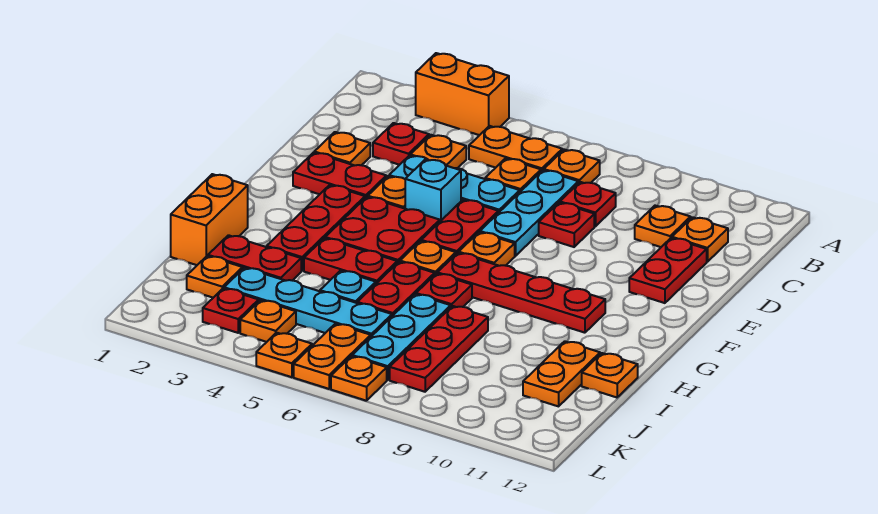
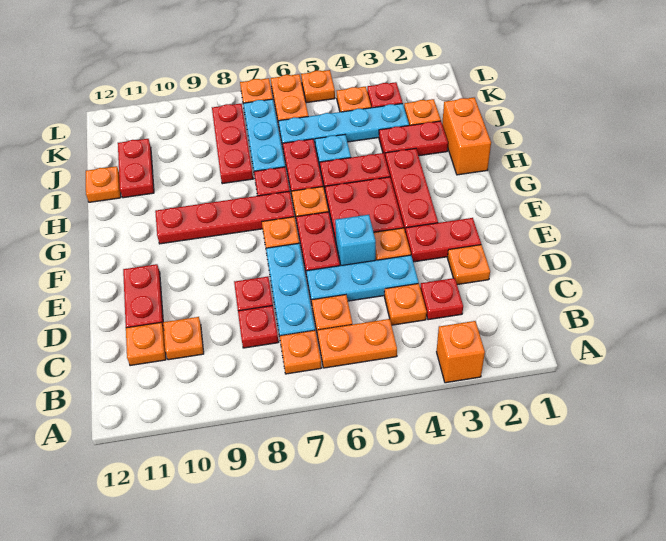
orange brick A3:A4 level 1 -> orange brick A3 level 1
orange plate I11:J11 level 1 -> red plate I11:J11 level 1

